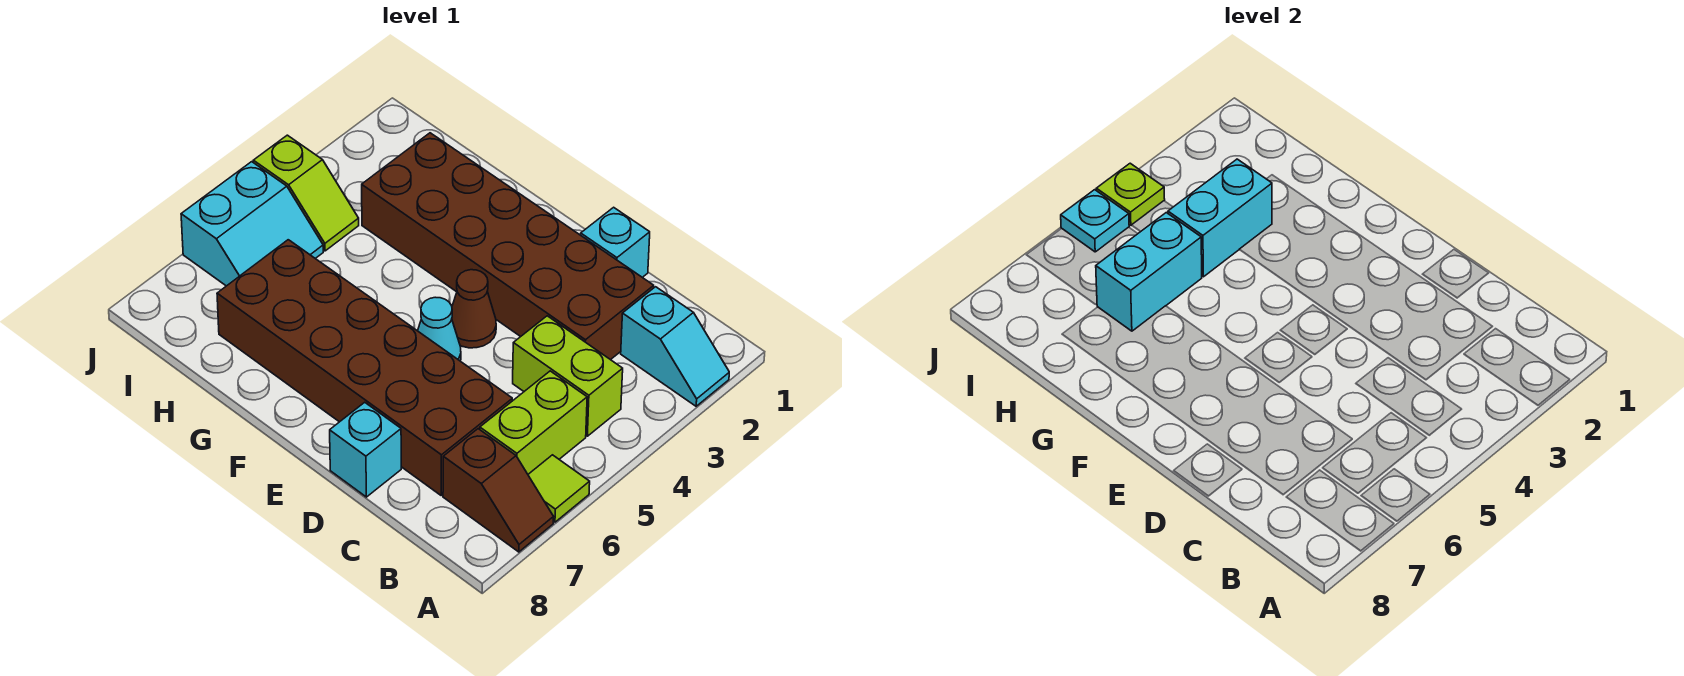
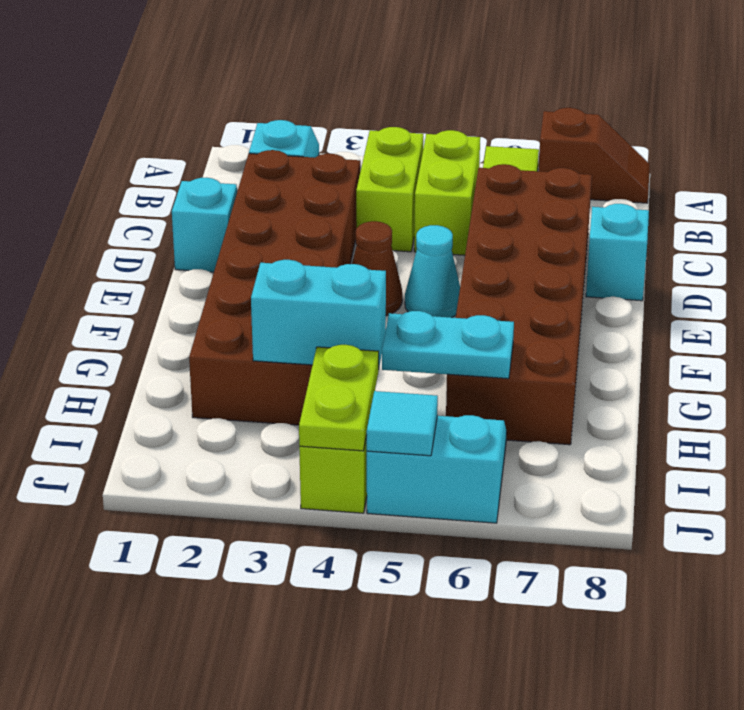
brown slope A7:B7 level 1 top B -> brown slope A7:A8 level 1 top 7
lime brick B5:B6 level 1 -> lime brick B5:C5 level 1
cyan brick H5:H6 level 2 -> cyan plate H5:H6 level 2
lime plate J4 level 2 -> lime plate I4:J4 level 2
cyan plate J5 level 2 -> cyan tile J5 level 2

